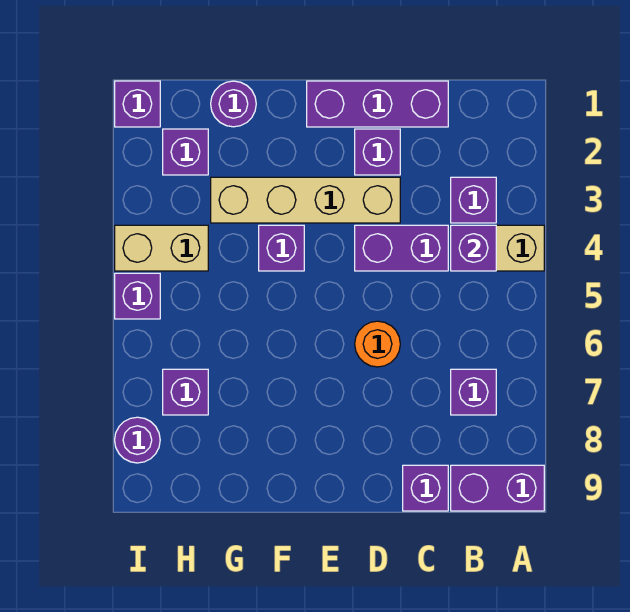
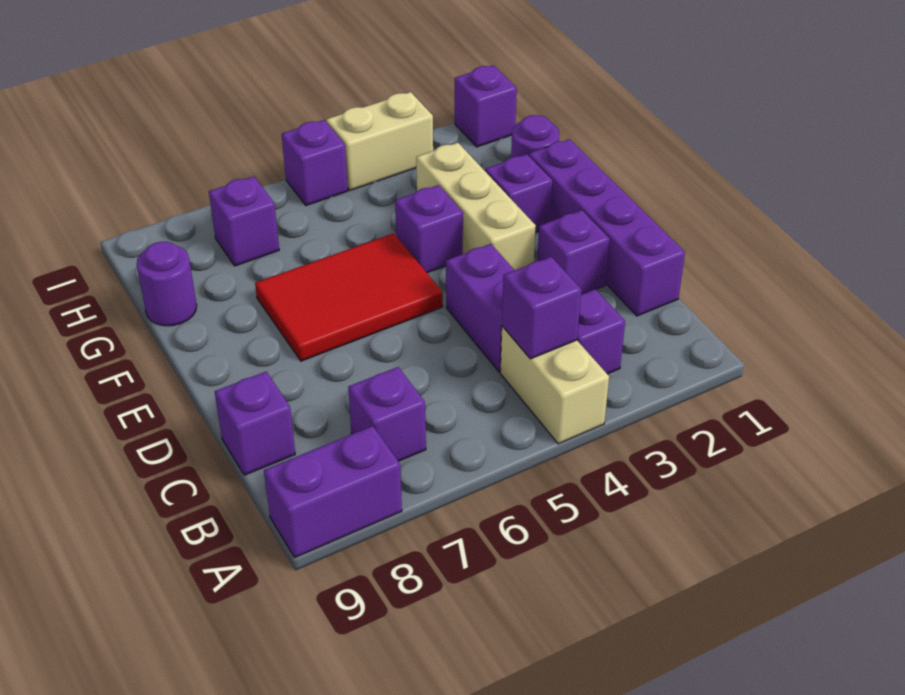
purple brick A9:B9 level 1 -> purple brick A8:A9 level 1
purple brick C1:E1 level 1 -> purple brick C1:F1 level 1
tan brick D3:G3 level 1 -> tan brick E3:G3 level 1
orange round brick D6 level 1 -> none
none -> red tile E5:F7 level 1
purple brick H2 level 1 -> purple brick F2 level 1
tan brick H4:I4 level 1 -> tan brick I3:I4 level 1
purple round brick I8 level 1 -> purple round brick G9 level 1

